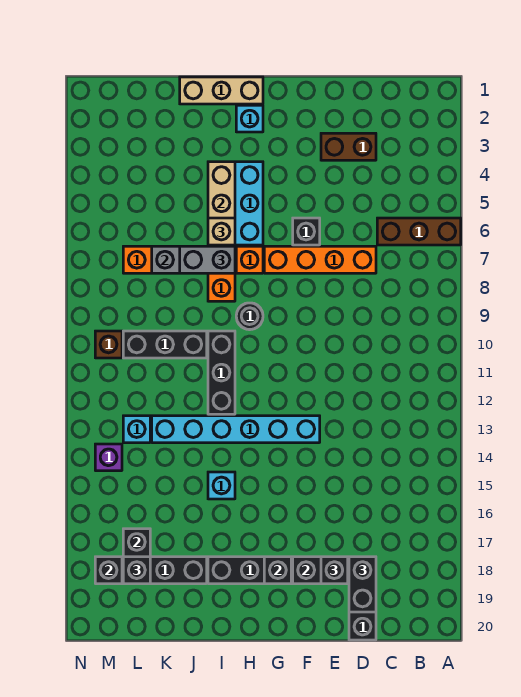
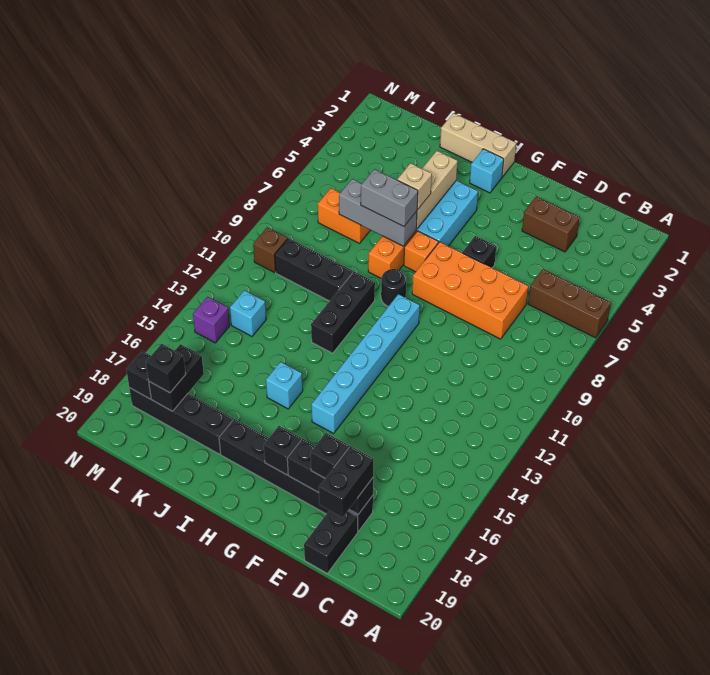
orange brick D7:G7 level 1 -> orange brick D7:G8 level 1
cyan brick F13:K13 level 1 -> cyan brick G10:G15 level 1

